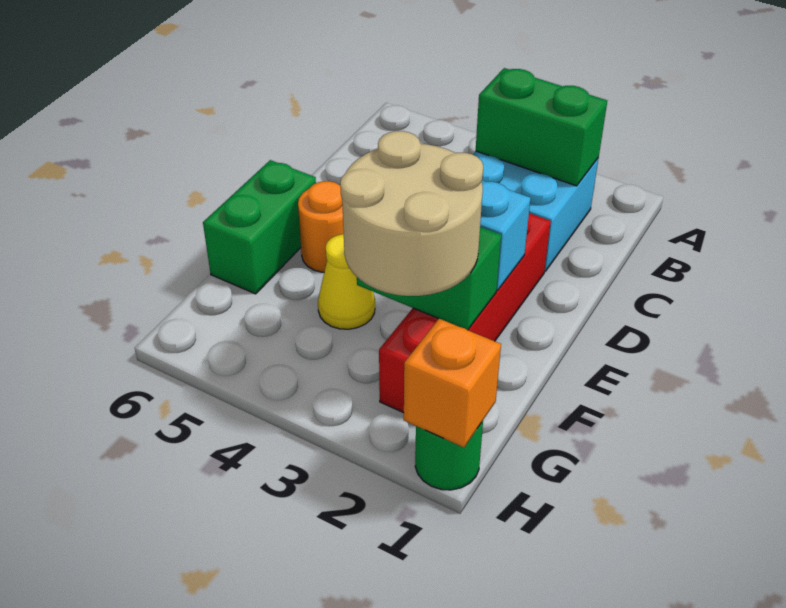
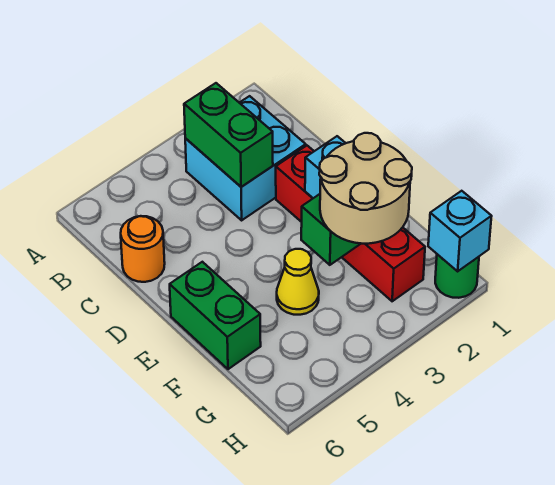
green brick B2:B3 level 2 -> green brick B3:C3 level 2
orange round brick E5 level 1 -> orange round brick C6 level 1
orange brick H1 level 2 -> cyan brick H1 level 2

